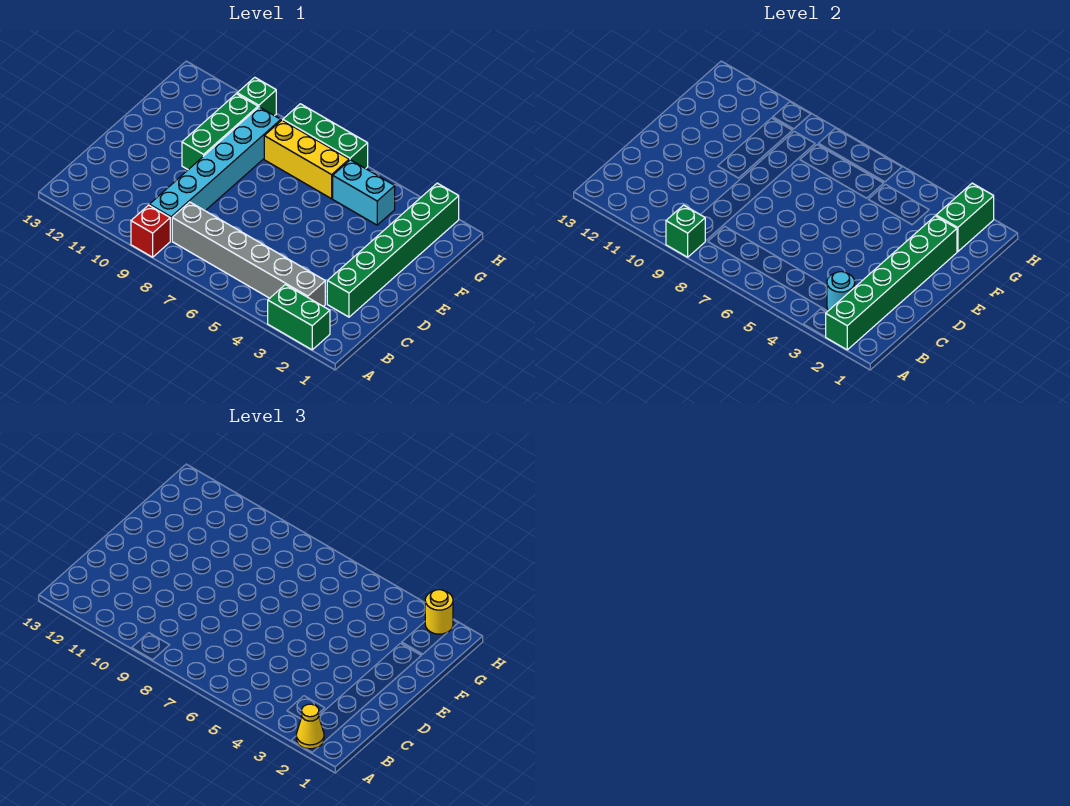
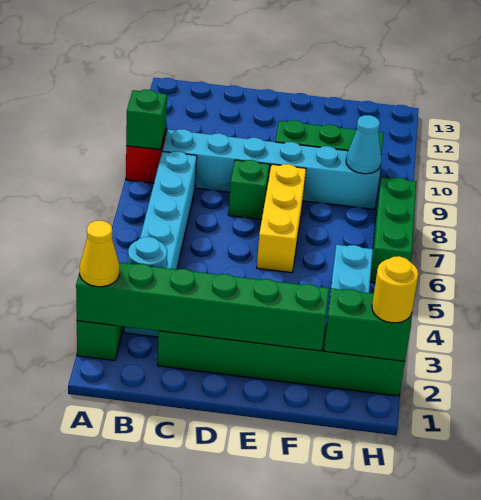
grey brick B3:B8 level 1 -> cyan brick B3:B8 level 1
yellow brick G6:G8 level 1 -> yellow brick E6:E8 level 1
none -> cyan cone G9 level 2
green brick H10 level 1 -> green brick D8 level 1

